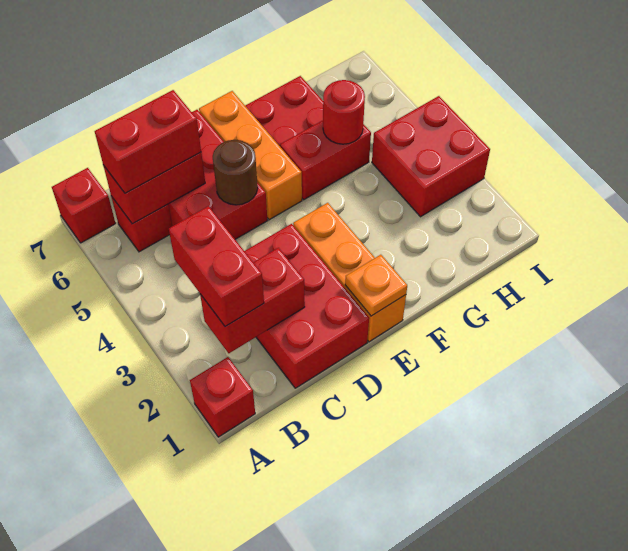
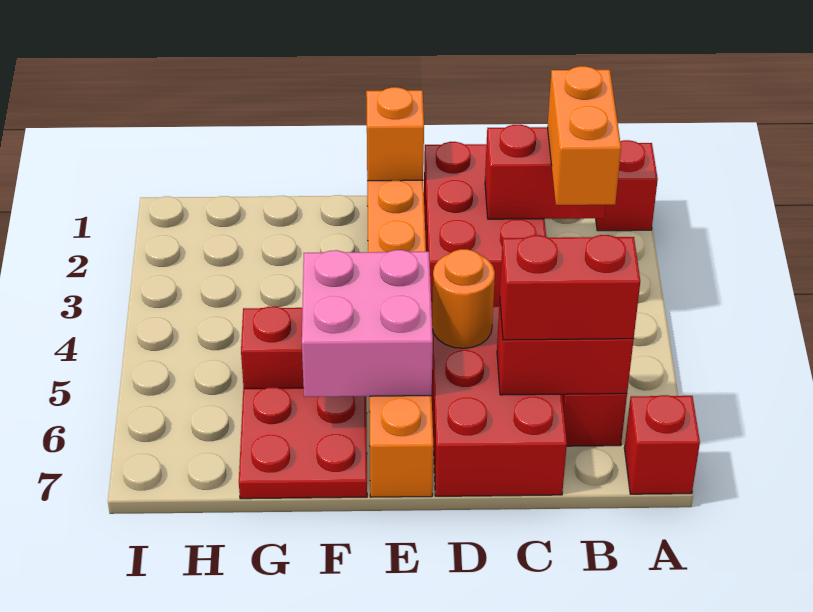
red brick B2:B3 level 3 -> orange brick B2:B3 level 3
brown round brick D5 level 2 -> orange round brick D5 level 2
orange plate E1 level 2 -> orange brick E1 level 2
none -> pink brick E5:F6 level 2
red round brick G5 level 2 -> none
red brick H3:I4 level 1 -> none

